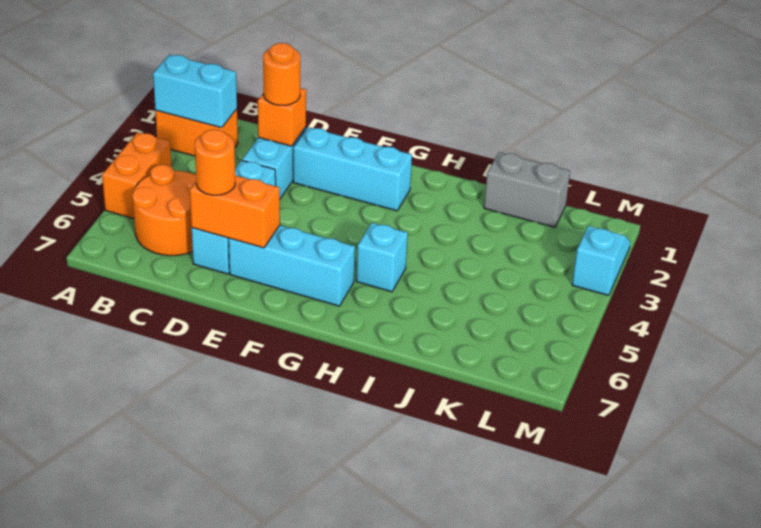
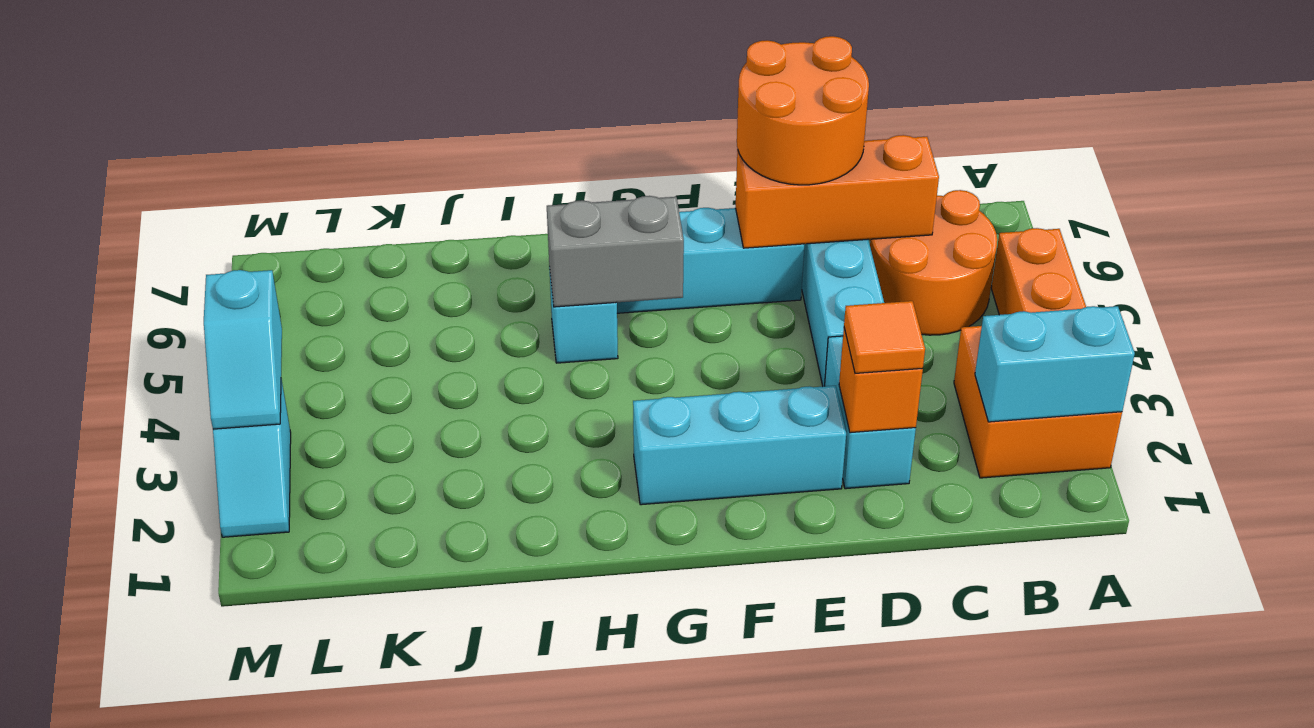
orange brick A2:B2 level 1 -> orange brick A2:B3 level 1
orange round brick D2 level 3 -> orange tile D2 level 3
orange brick D6:E6 level 2 -> orange brick C6:E6 level 2
orange round brick D6 level 3 -> orange round brick D6:E7 level 3
grey brick J1:K1 level 1 -> grey brick G5:H5 level 2
none -> cyan slope M3:M4 level 2 top 4

